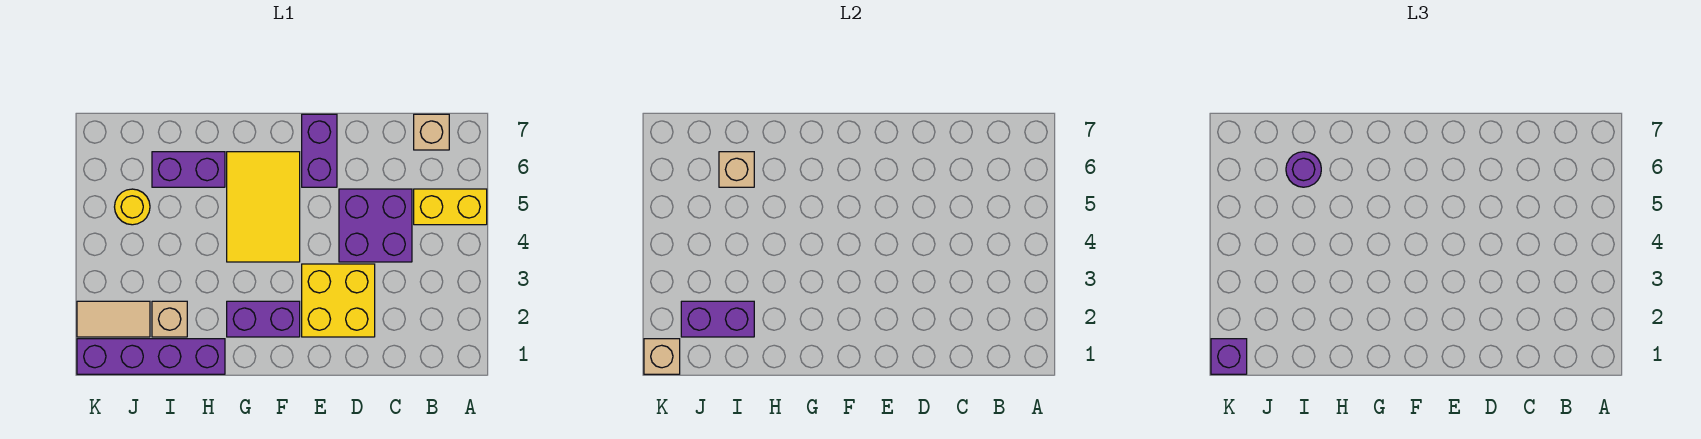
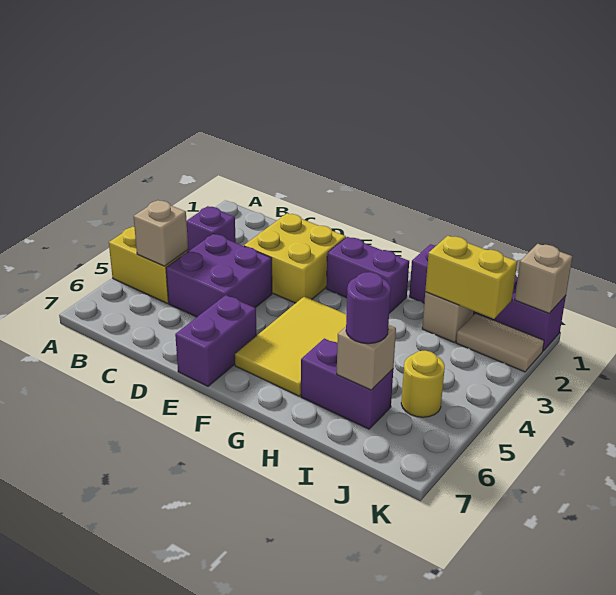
tan brick B7 level 1 -> tan brick B5 level 2
purple brick I2:J2 level 2 -> yellow brick I2:J2 level 2
purple brick K1 level 3 -> purple brick B3 level 1

